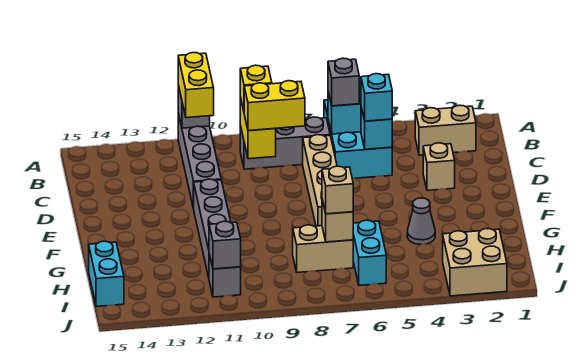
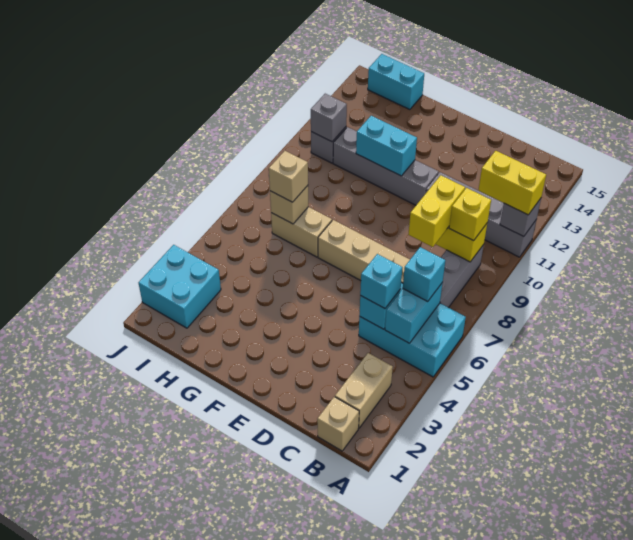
grey brick B6 level 3 -> cyan brick B6 level 3
tan brick D3 level 1 -> tan brick B1 level 1
grey cone G4 level 1 -> none
cyan brick H6:I6 level 1 -> cyan brick F11:G11 level 2
tan brick H7:H8 level 1 -> tan brick G7:H7 level 1
tan brick I2:J3 level 1 -> cyan brick I2:J3 level 1

